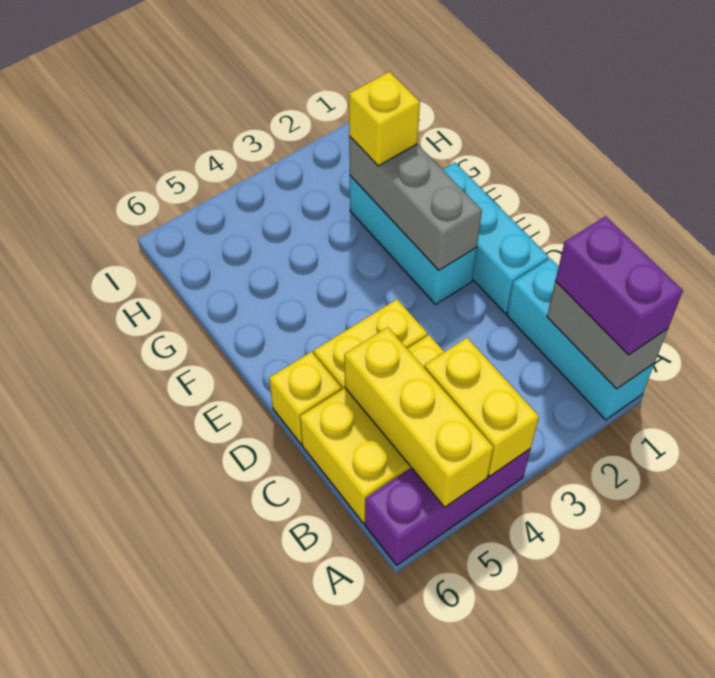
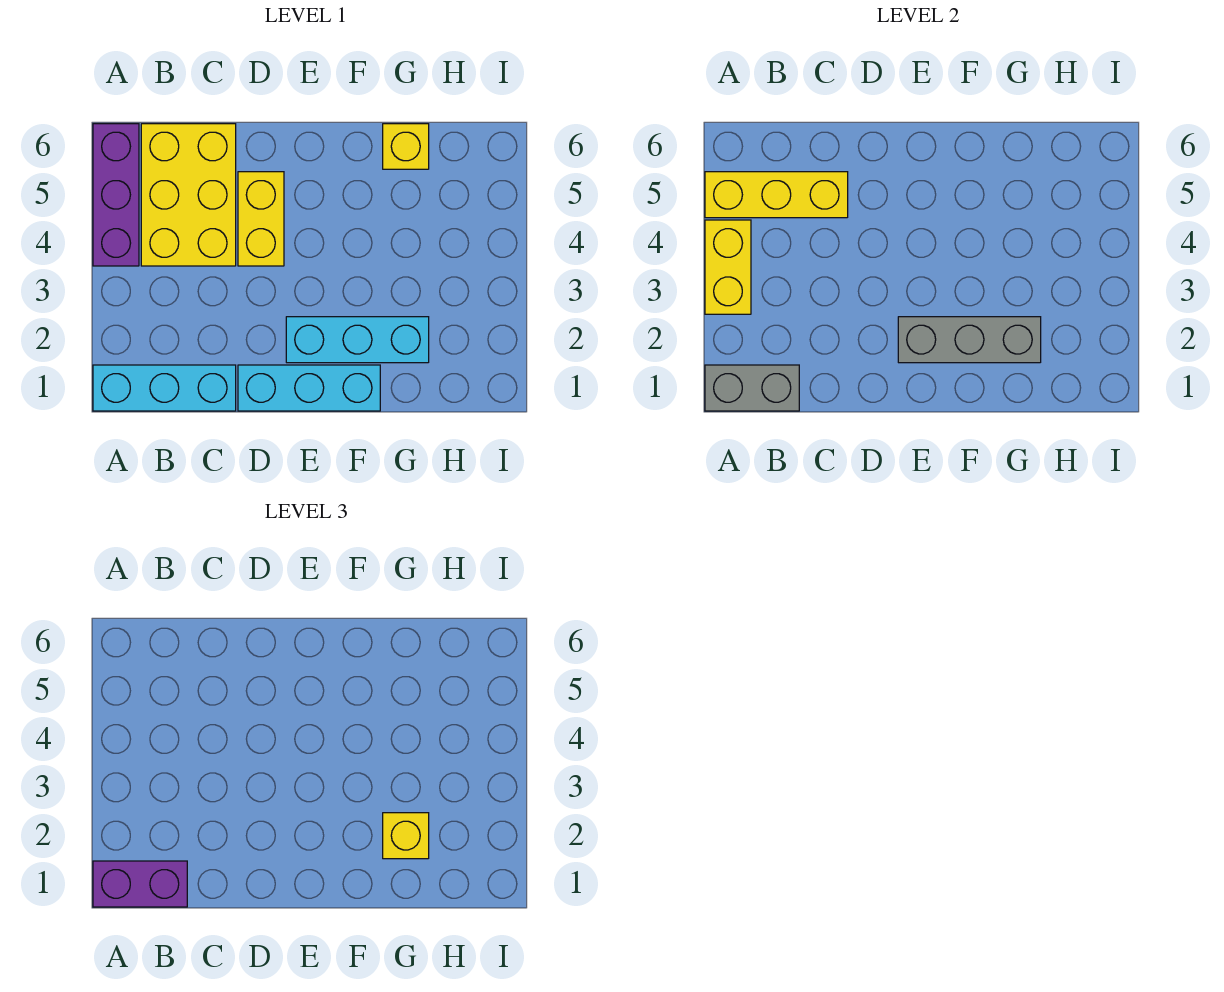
yellow brick A4:B4 level 2 -> yellow brick A3:A4 level 2
yellow brick D6 level 1 -> yellow brick G6 level 1

